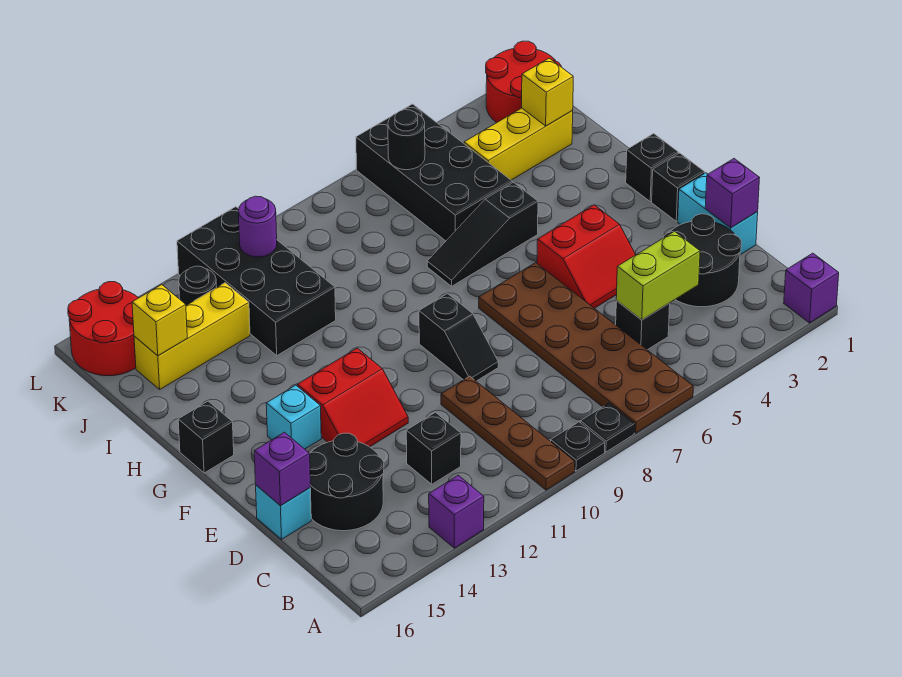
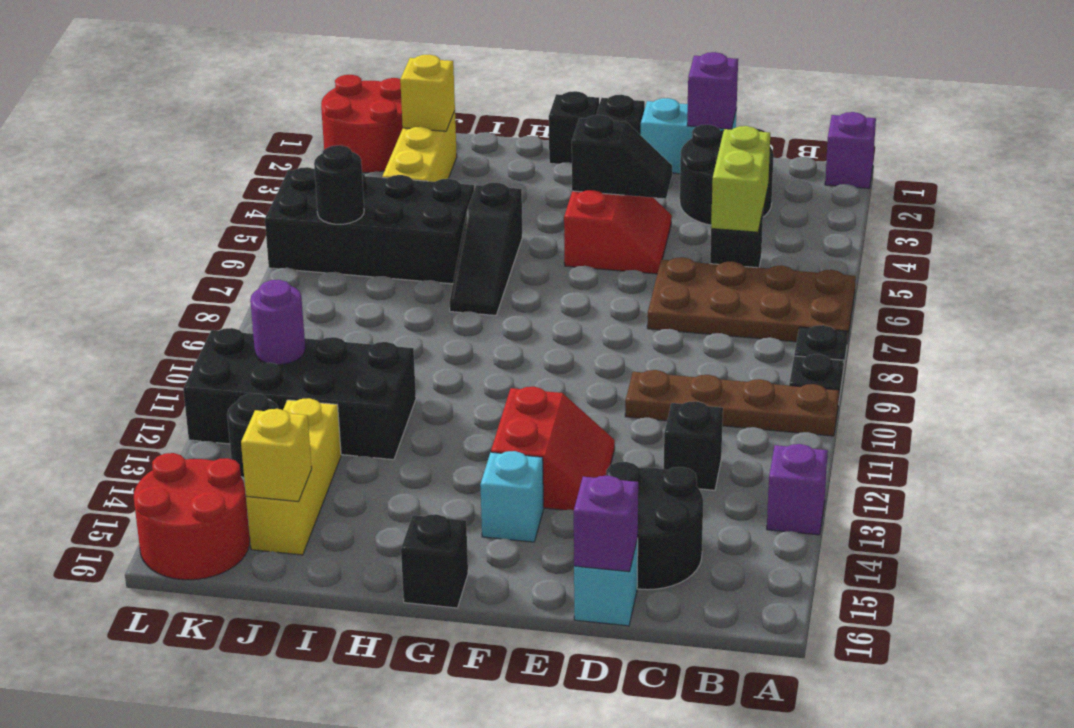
brown plate A6:F7 level 1 -> brown plate A6:D7 level 1
black slope E9:F9 level 1 top F -> black slope E4:F4 level 2 top F

